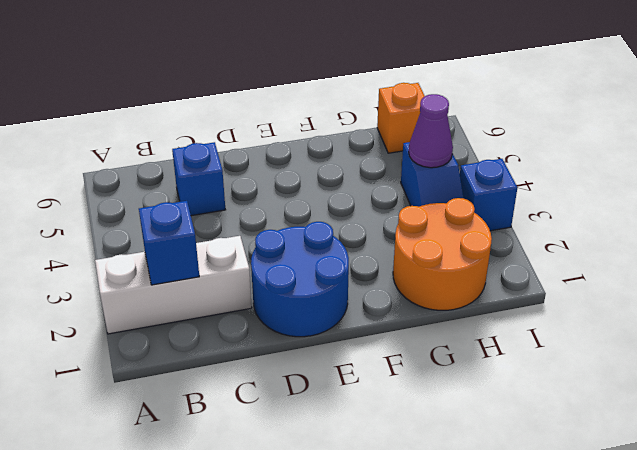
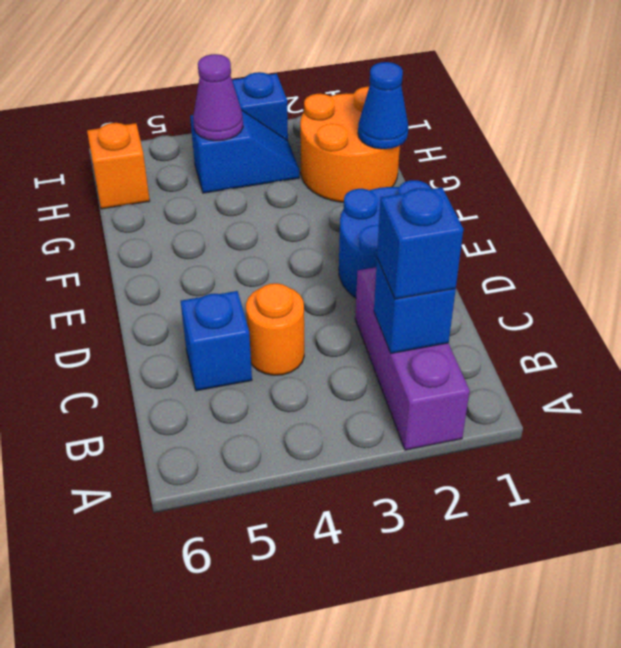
white brick A2:C2 level 1 -> purple brick A2:C2 level 1
none -> blue brick B2 level 3
none -> orange round brick C4 level 1
none -> blue cone G1 level 2

